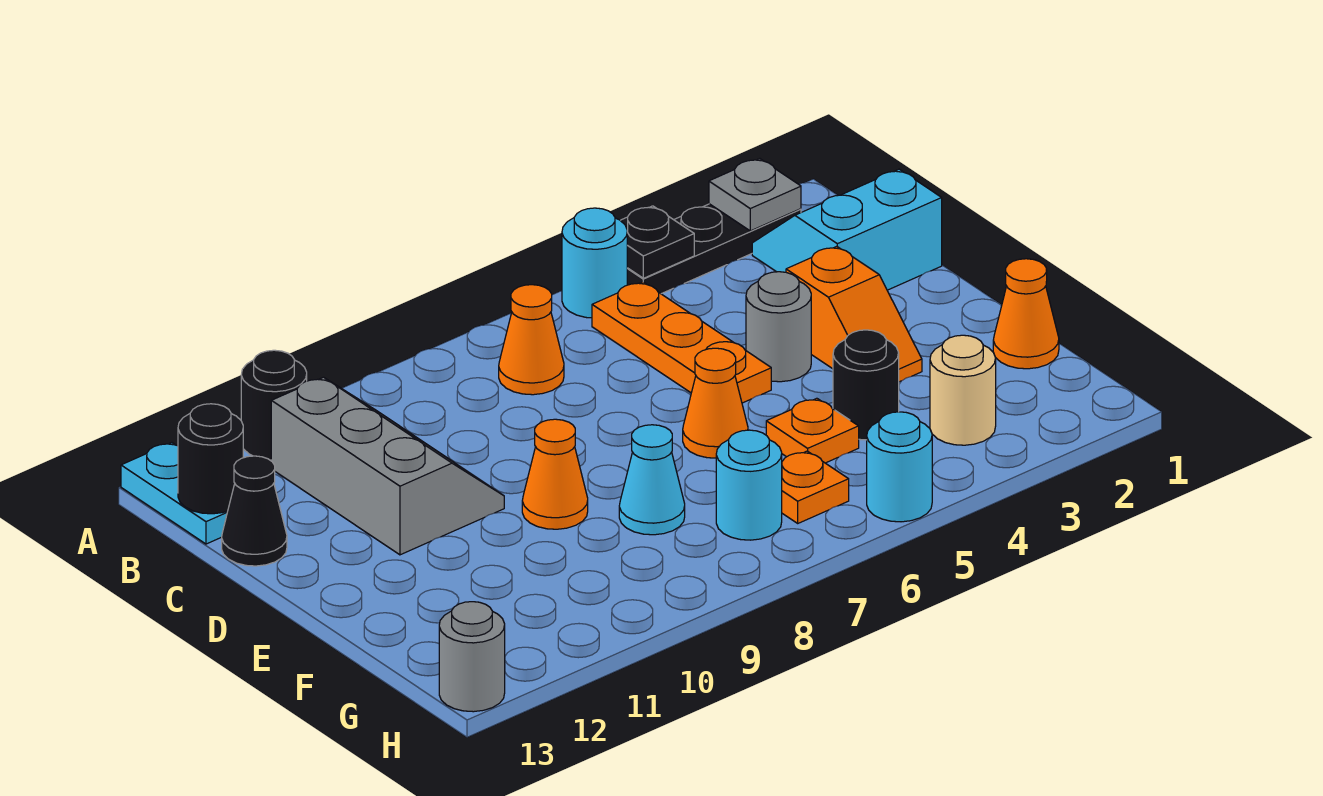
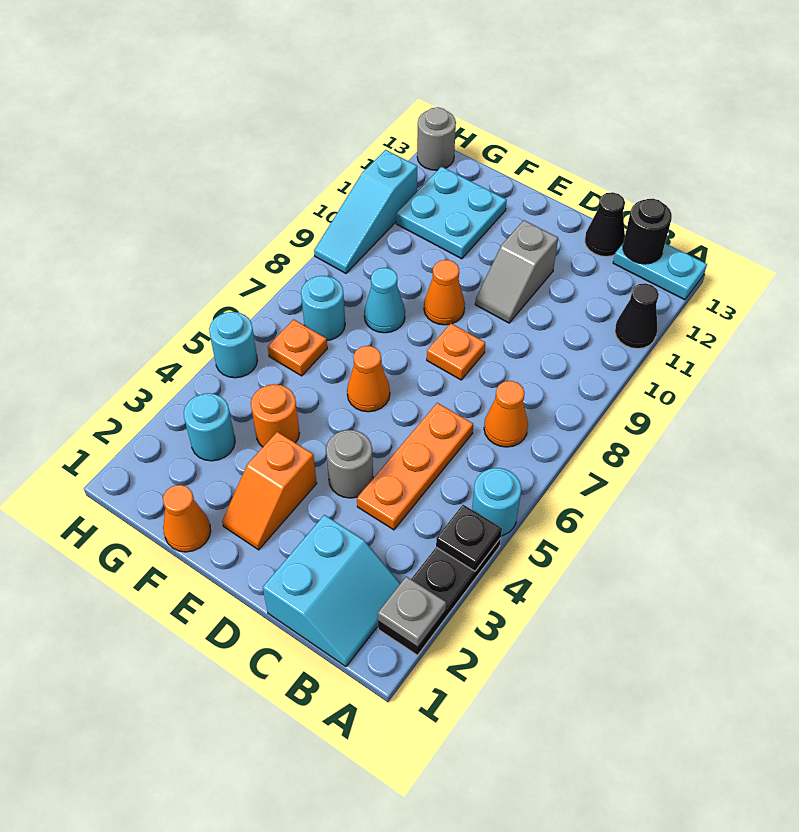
black round brick A11 level 1 -> black cone A11 level 1
orange plate B5:D5 level 1 -> orange plate C4:C6 level 1
grey slope B10:D11 level 1 top 11 -> grey slope D10:D11 level 1 top 11
orange slope D3:E3 level 1 top D -> orange slope E2:E3 level 1 top 3
black round brick F4 level 1 -> orange round brick F4 level 1
orange plate F5 level 1 -> orange plate D8 level 1
none -> cyan plate F11:G12 level 1
tan round brick G3 level 1 -> cyan round brick G3 level 1
none -> cyan slope H9:H11 level 1 top 11

